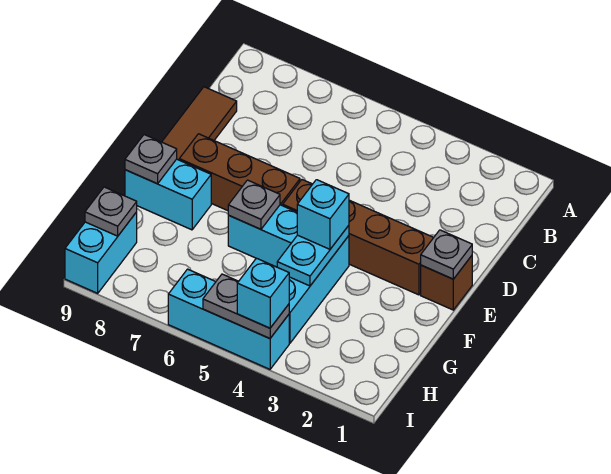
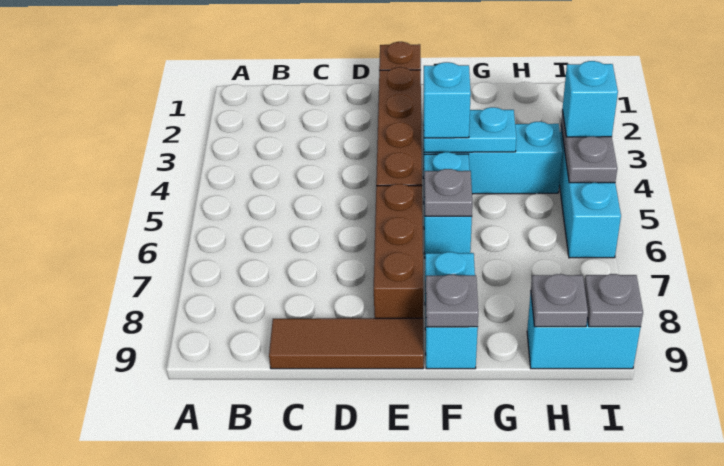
grey plate E1 level 2 -> grey plate I9 level 2

